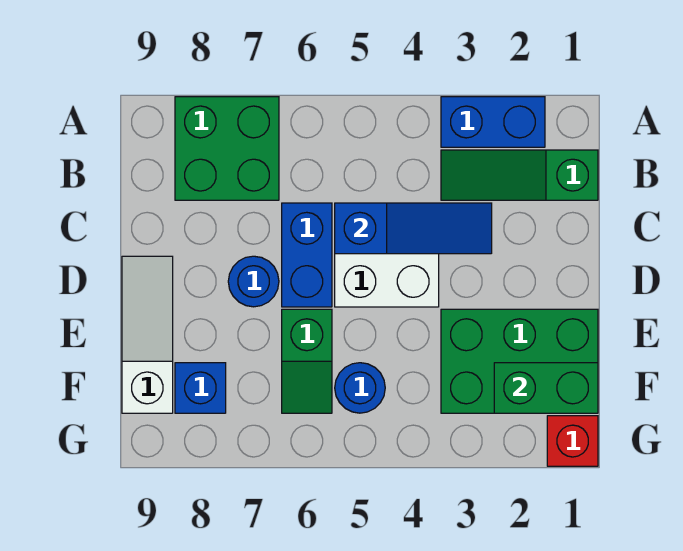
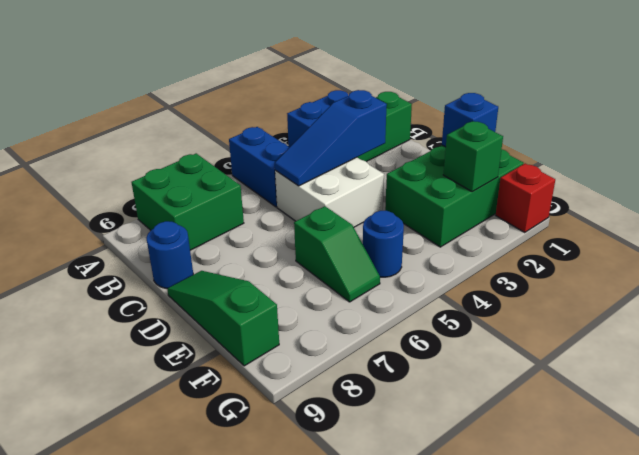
blue slope C3:C5 level 2 top 5 -> blue slope C3:C5 level 2 top 3
blue brick C6:D6 level 1 -> blue brick A5:B5 level 1
blue round brick D7 level 1 -> blue round brick C9 level 1
white slope D9:F9 level 1 top F -> green slope D9:F9 level 1 top F
green brick F1:F2 level 2 -> green brick F2 level 2
blue brick F8 level 1 -> blue brick E1 level 2

